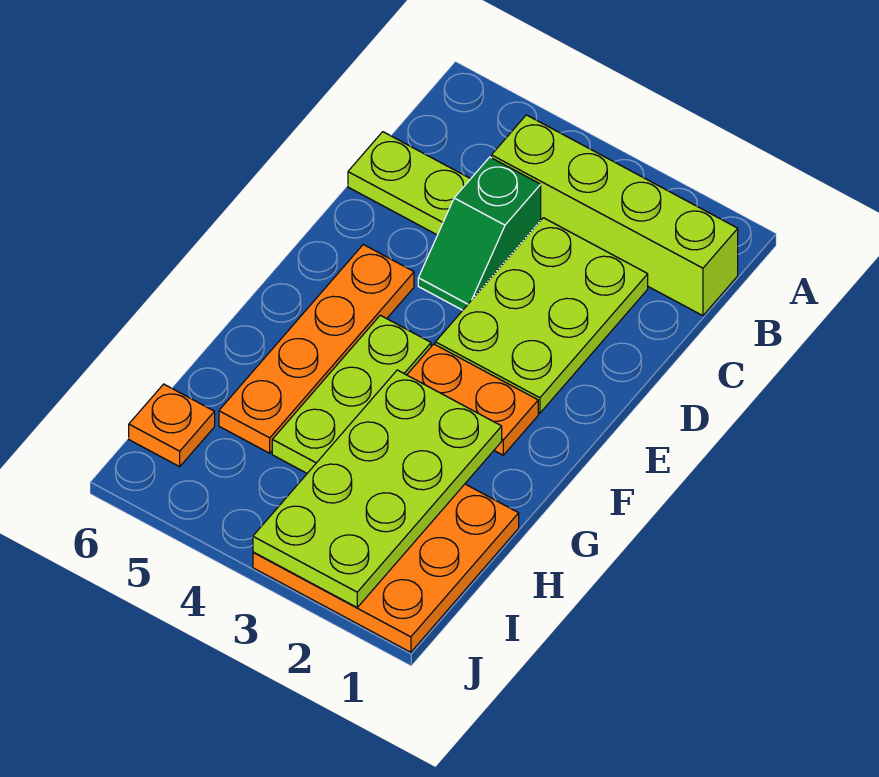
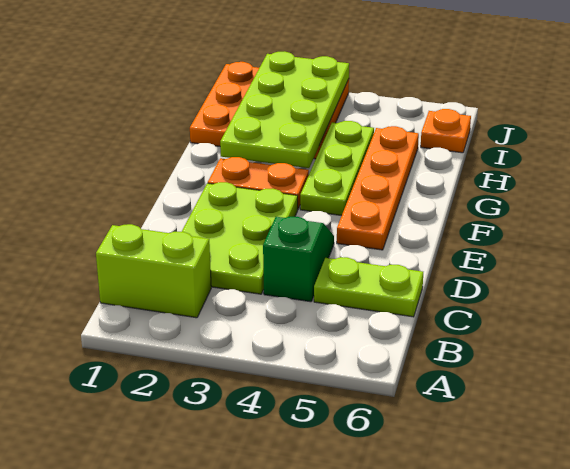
lime brick B1:B4 level 1 -> lime brick B1:B2 level 1

